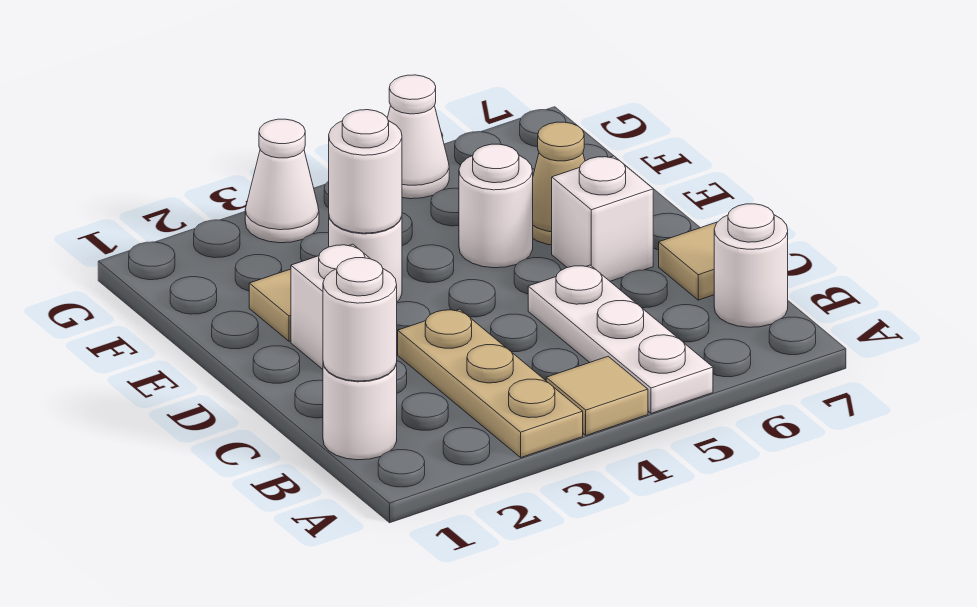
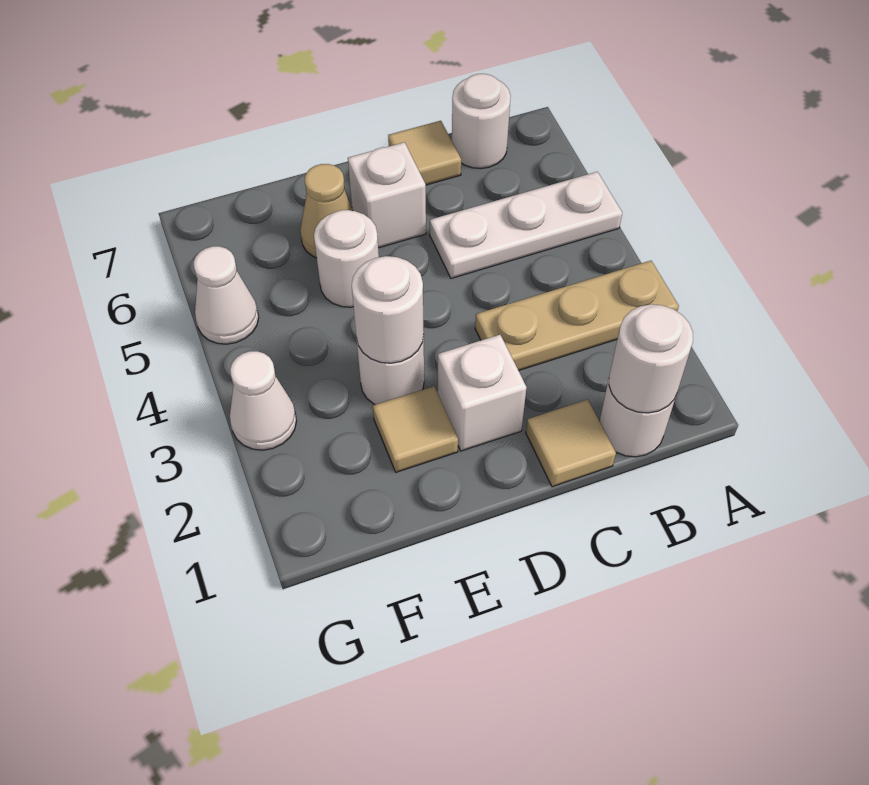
tan tile A4 level 1 -> tan tile C1 level 1

